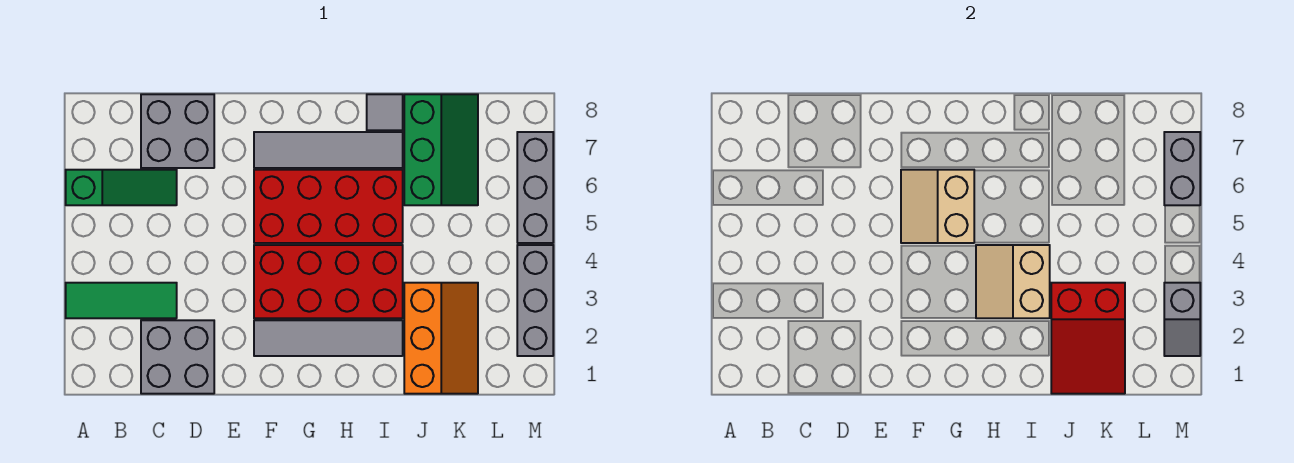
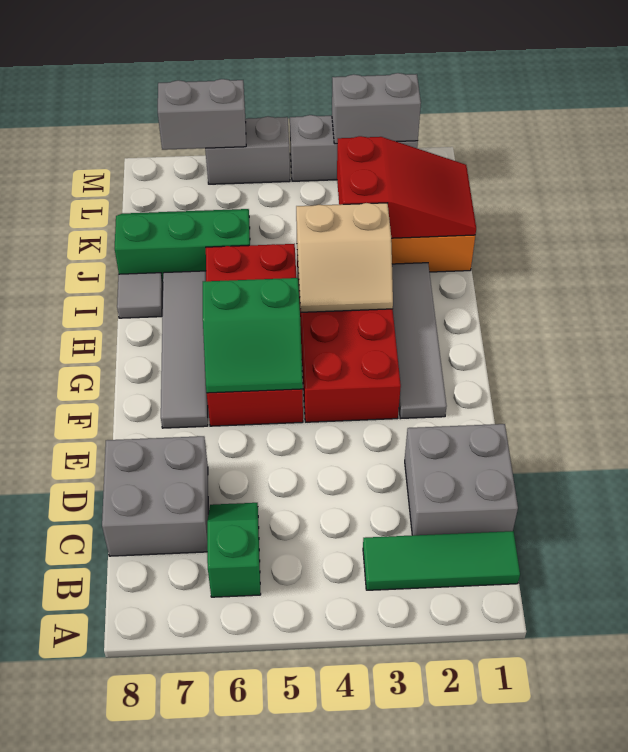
green tile A3:C3 level 1 -> green tile B1:B3 level 1
green slope A6:C6 level 1 top A -> green slope B6:C6 level 1 top B
tan slope F5:G6 level 2 top G -> green slope F5:G6 level 2 top G
grey slope M2:M3 level 2 top 3 -> grey brick M2:M3 level 2
grey brick M5:M7 level 1 -> grey brick M5:M6 level 1

